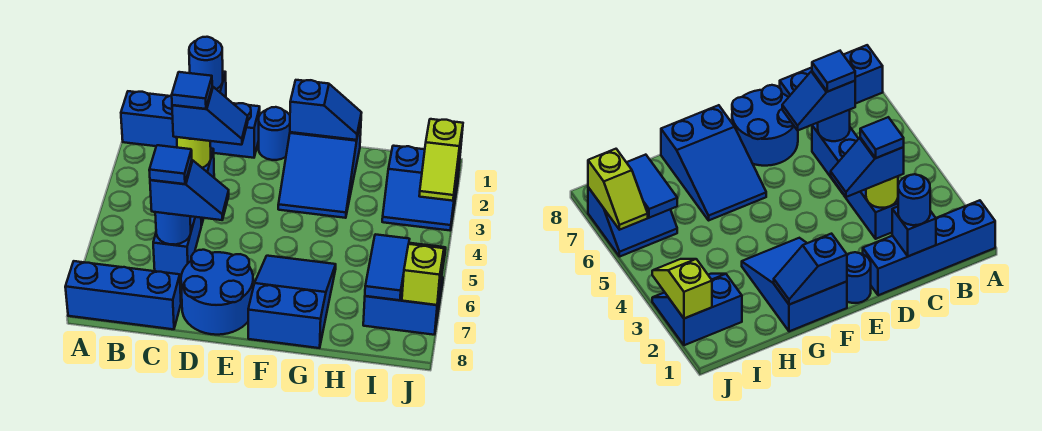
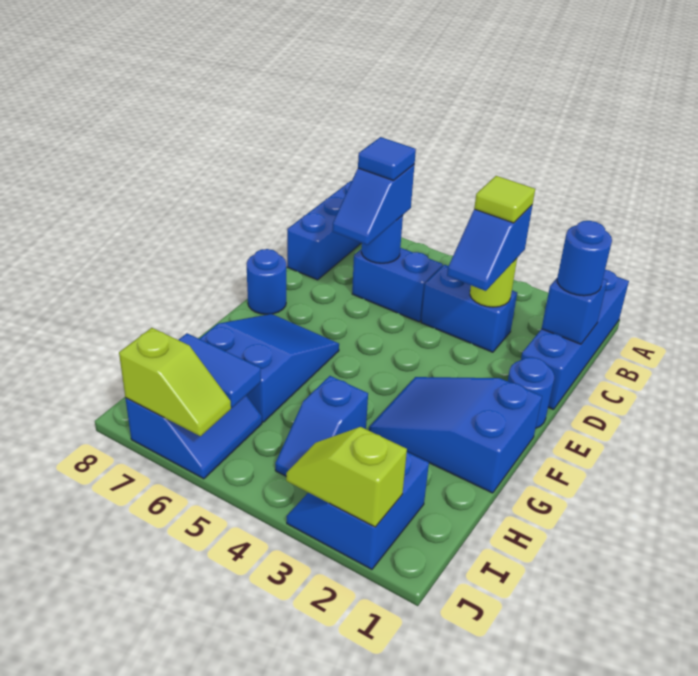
blue tile C3 level 4 -> lime tile C3 level 4
blue round brick D7:E8 level 1 -> blue round brick E8 level 1
blue slope F1:G1 level 2 top F -> blue slope H4:I4 level 1 top H
blue slope F6:G8 level 1 top 8 -> blue slope F6:H7 level 1 top H

